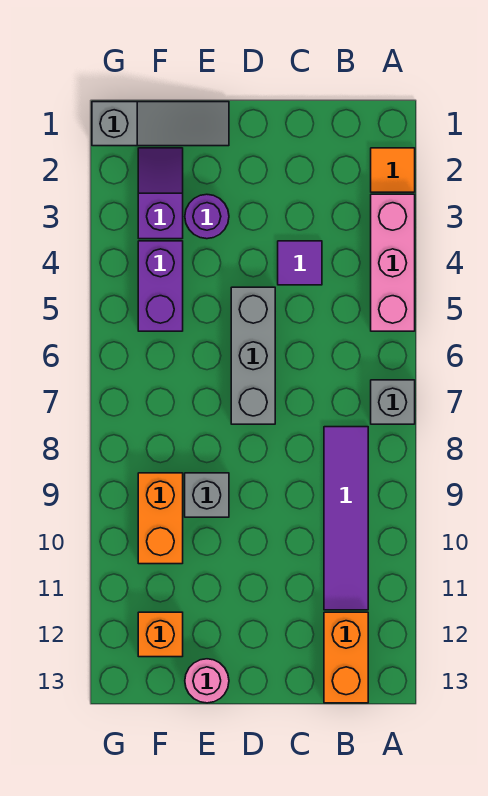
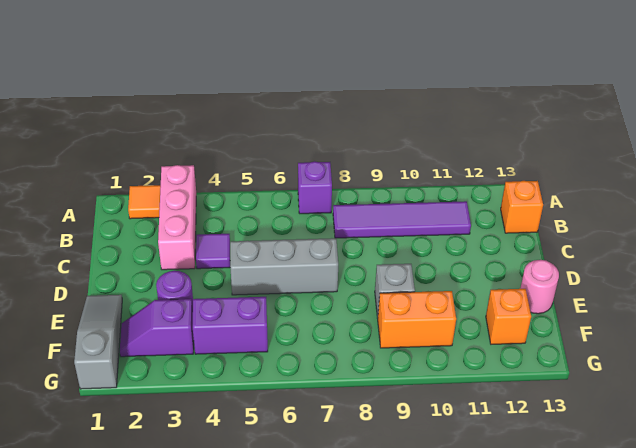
pink brick A3:A5 level 1 -> pink brick A3:C3 level 1
grey brick A7 level 1 -> purple brick A7 level 1
orange brick B12:B13 level 1 -> orange brick B13 level 1

